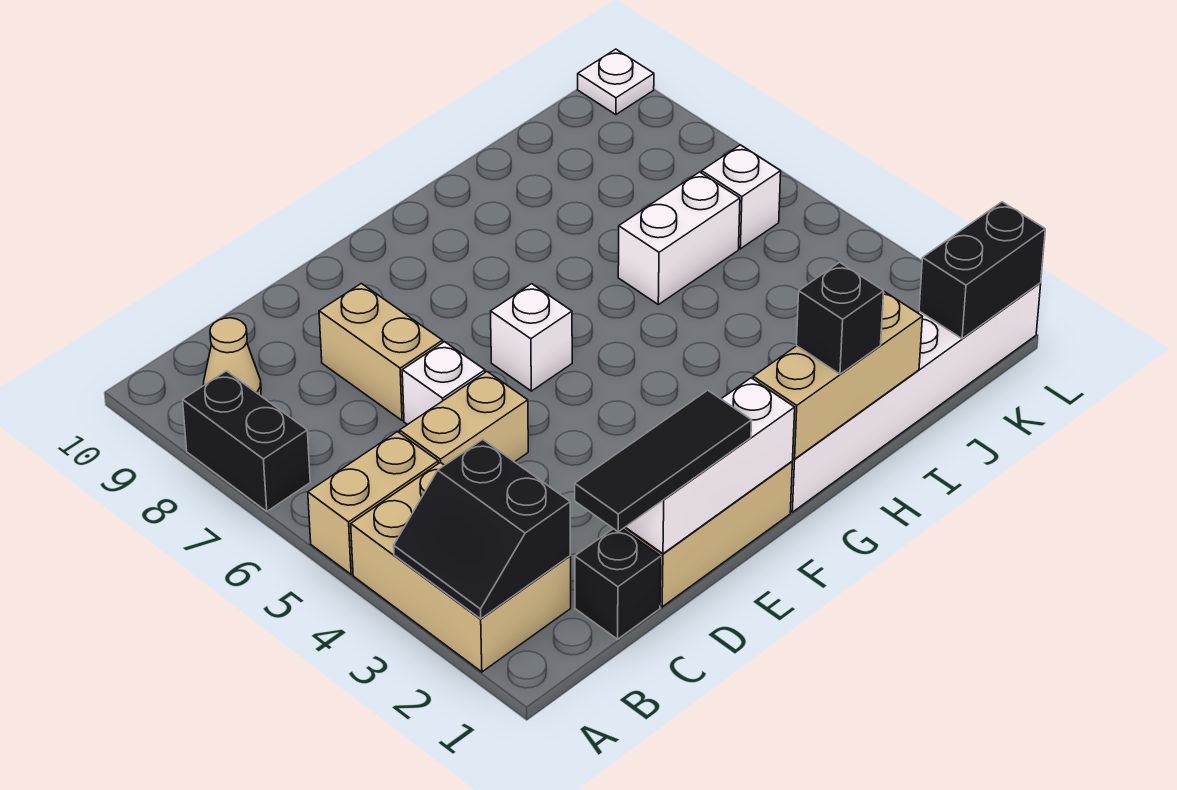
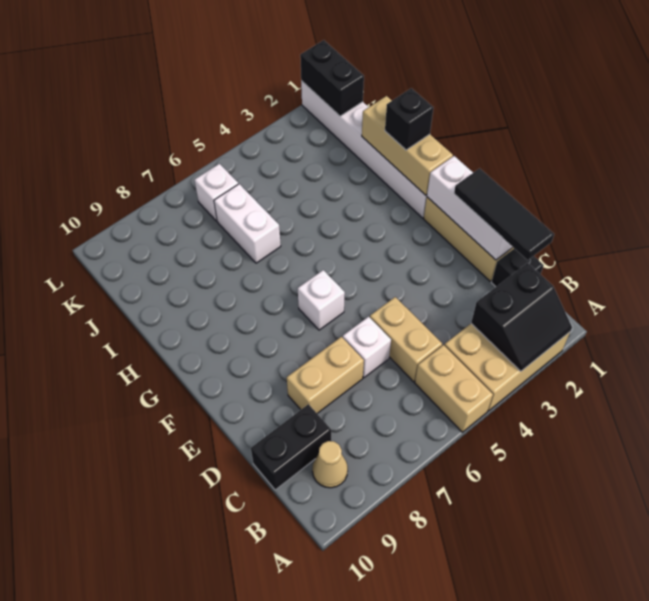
black brick A7:A8 level 1 -> black brick C9:C10 level 1
white plate L10 level 1 -> none

